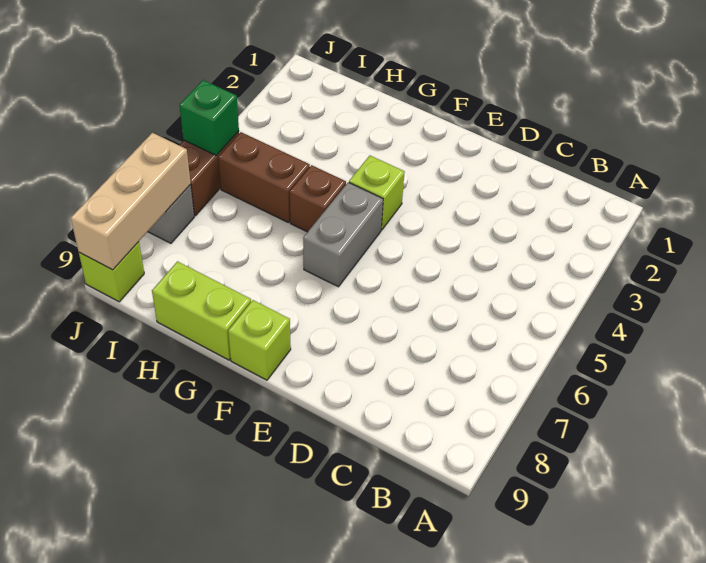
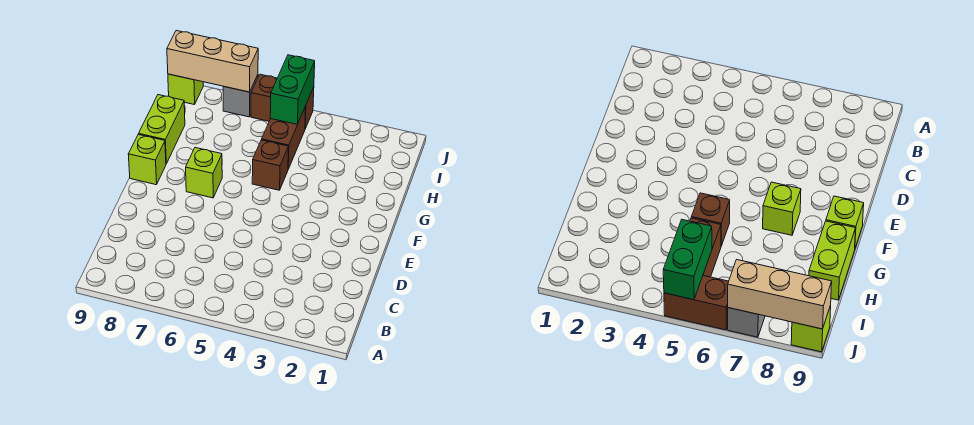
lime brick F4 level 1 -> lime brick F7 level 1
grey brick F5:F6 level 1 -> none
green brick J5 level 2 -> green brick I5:J5 level 2

